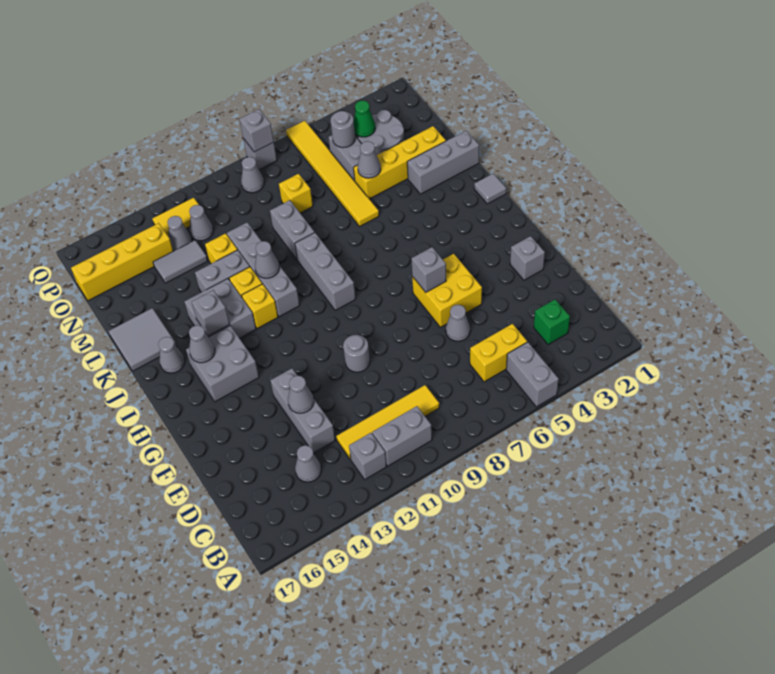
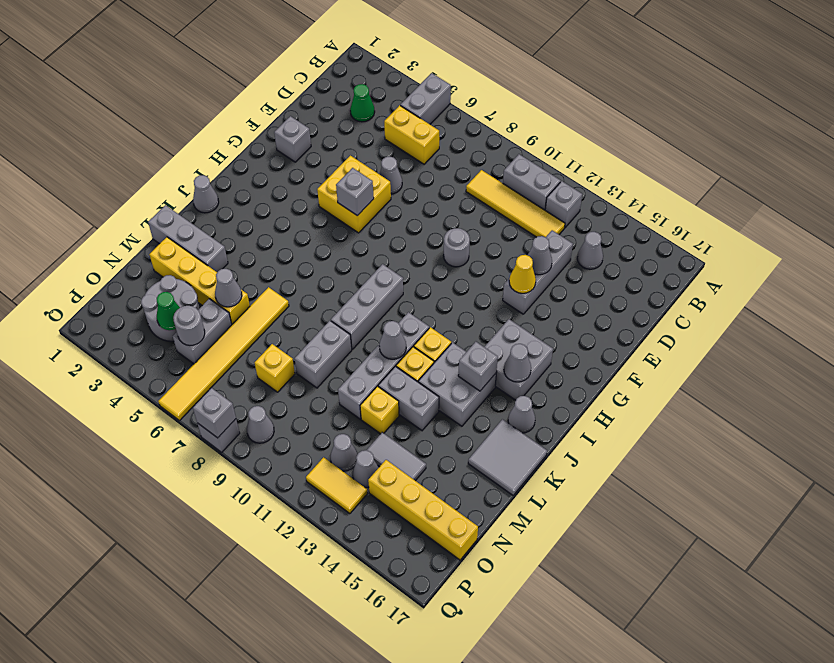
green brick C3 level 1 -> green cone C3 level 1
none -> yellow cone F13 level 2
grey tile J1 level 1 -> grey cone J1 level 1

